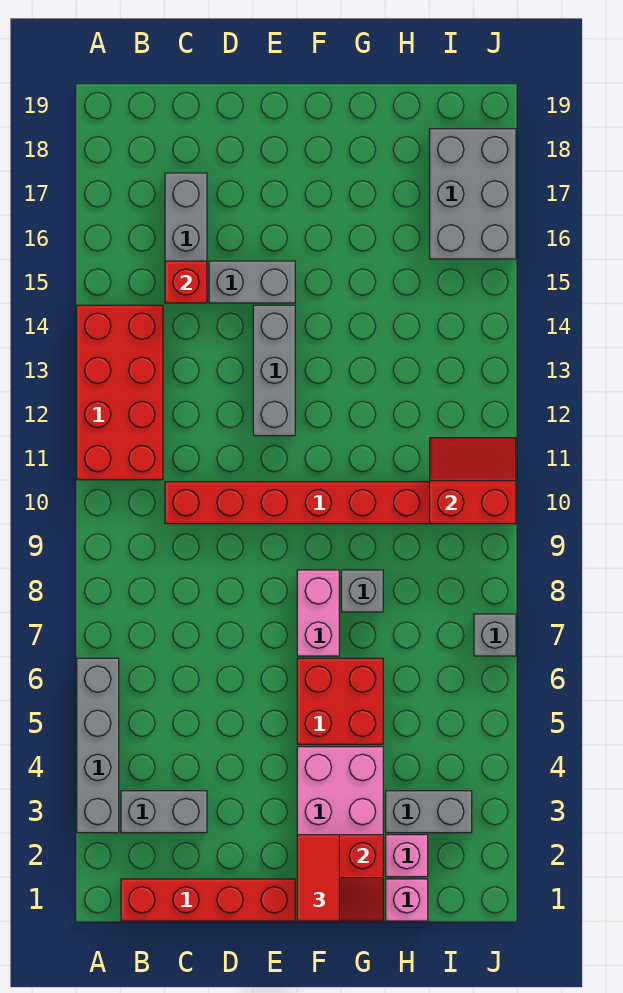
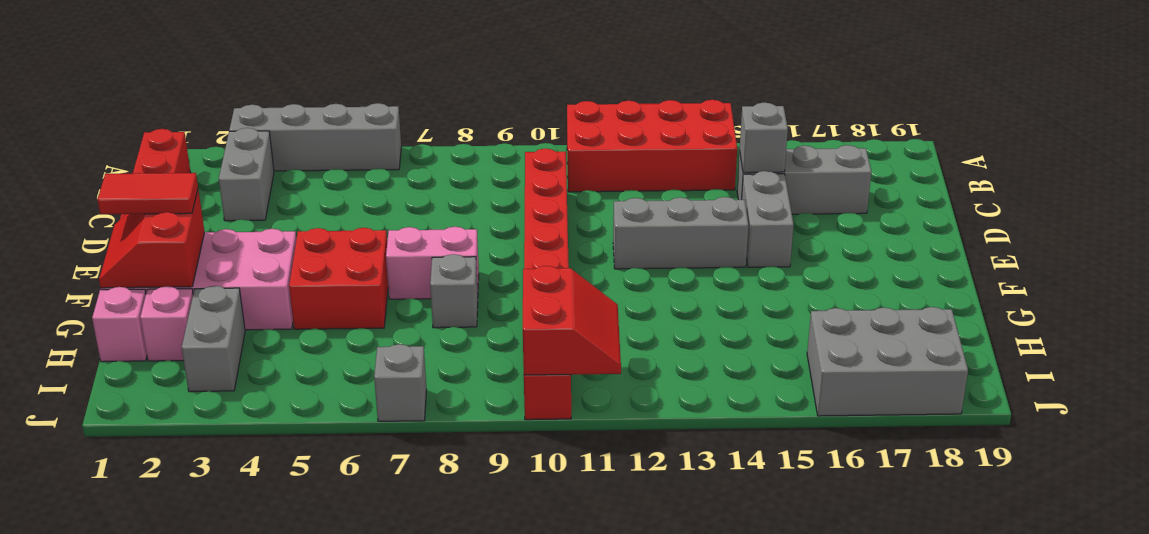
red brick C15 level 2 -> grey brick C15 level 2

